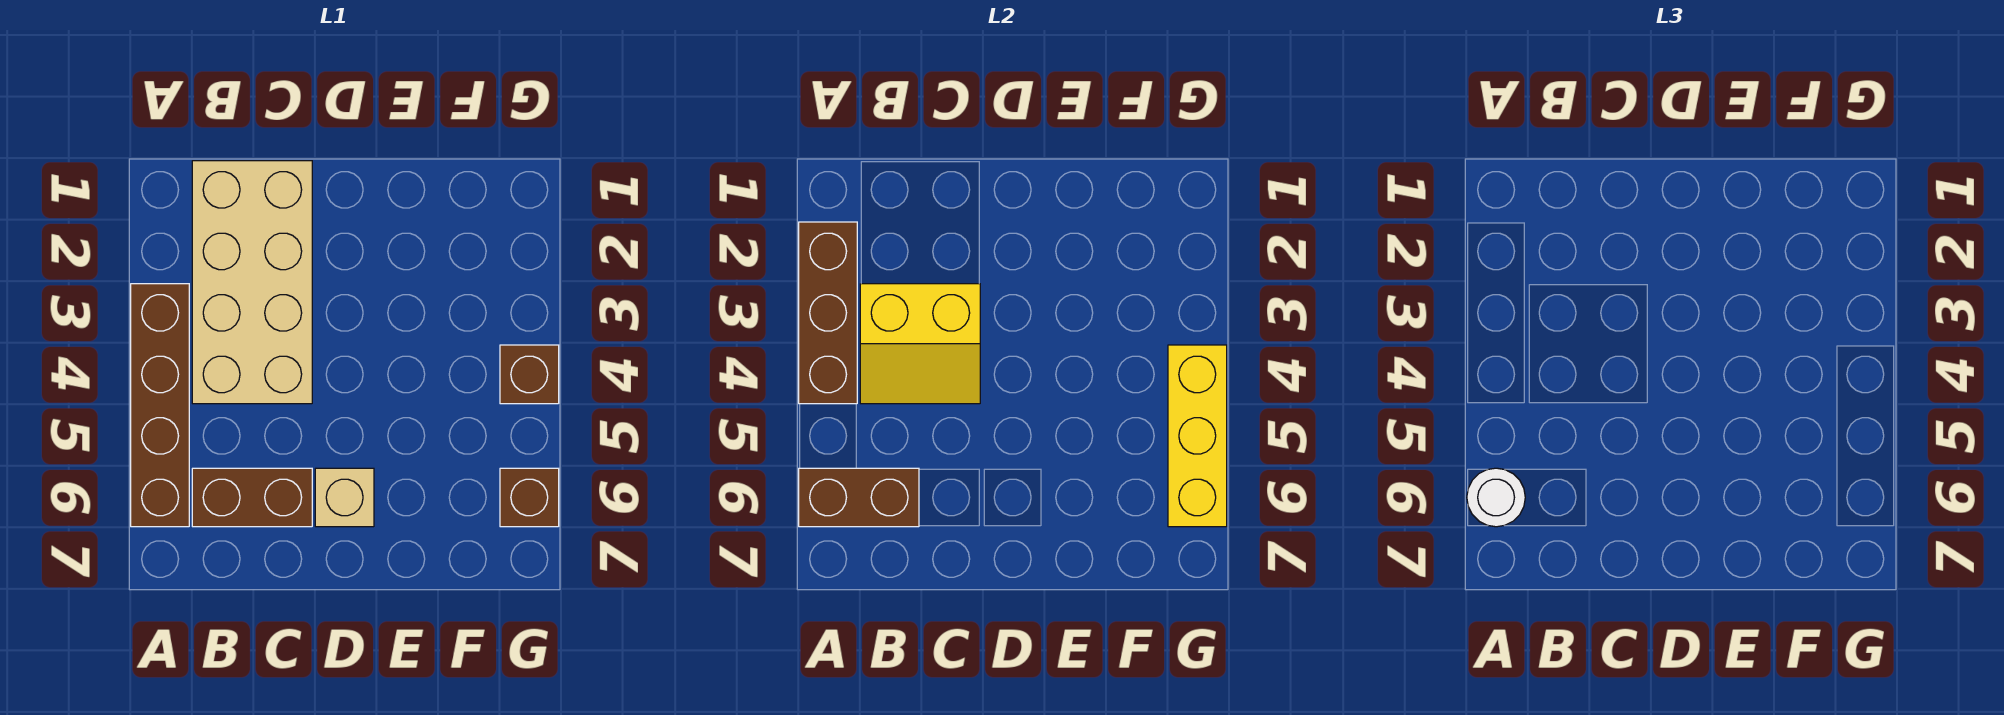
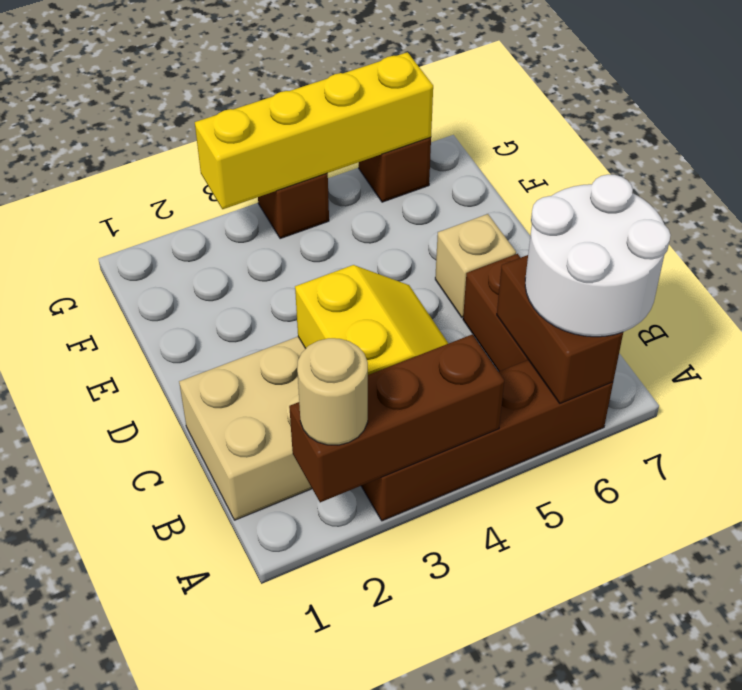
none -> tan round brick A2 level 3
white round brick A6 level 3 -> white round brick A6:B7 level 3
yellow brick G4:G6 level 2 -> yellow brick G3:G6 level 2

